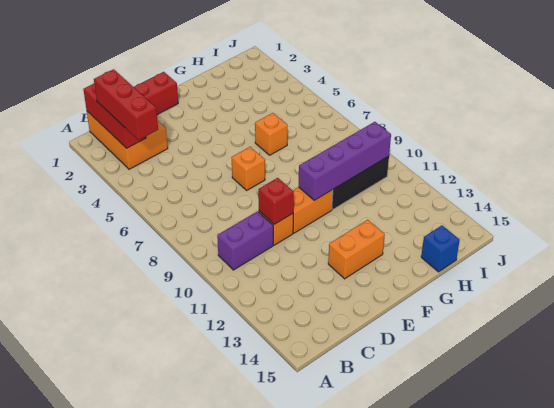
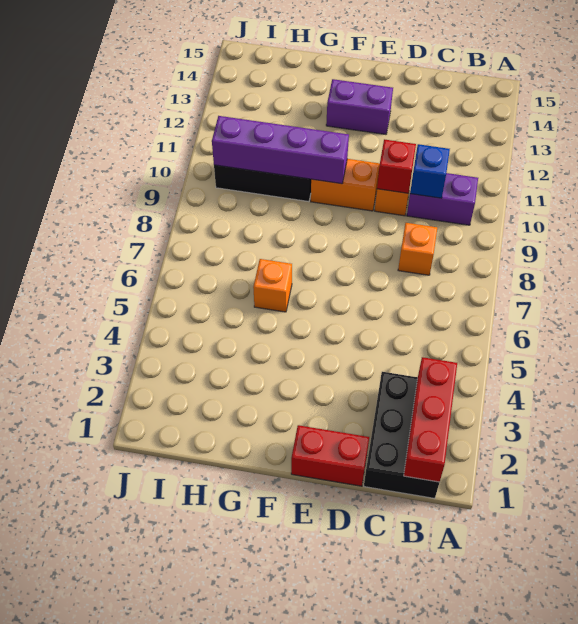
orange brick B1:C3 level 1 -> black brick B1:C3 level 1
red brick B2:B4 level 3 -> none
orange brick E7 level 1 -> orange brick C8 level 1
orange brick E13:F13 level 1 -> purple brick E13:F13 level 1
blue brick H15 level 1 -> blue brick C10 level 2

